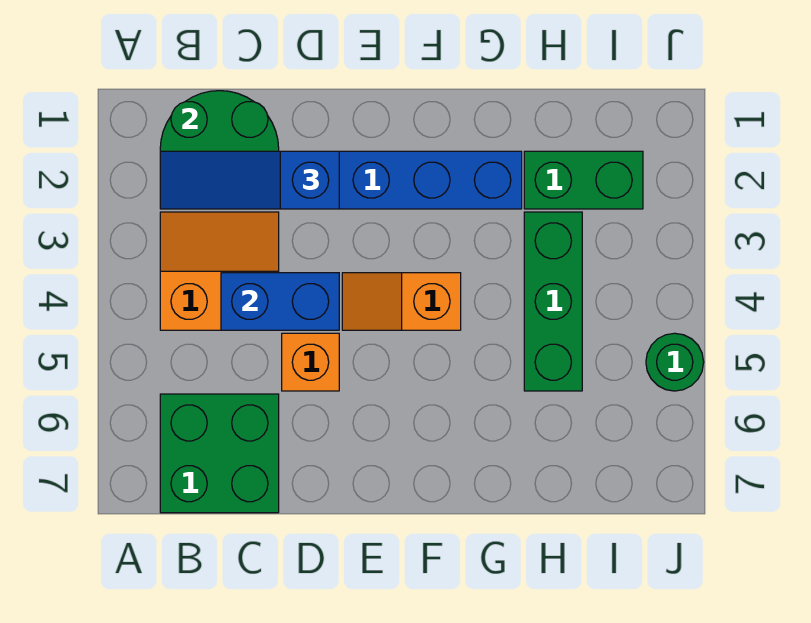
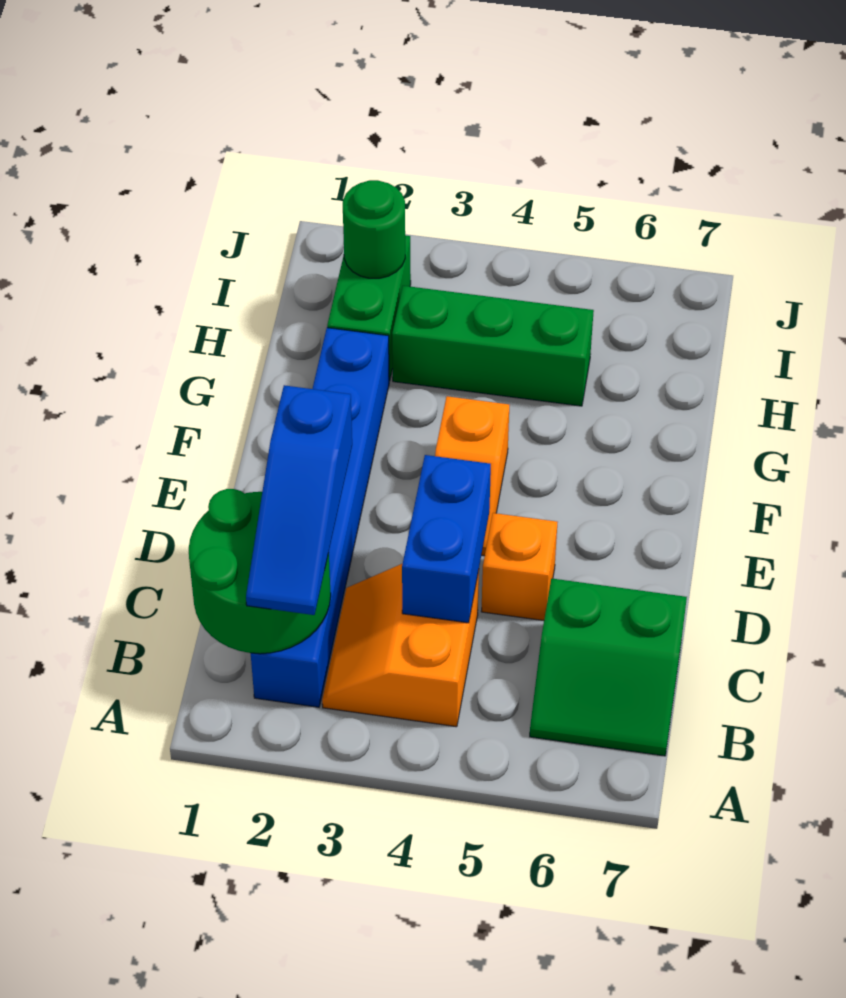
green brick B6:C7 level 1 -> green slope B6:C7 level 1 top C
green round brick J5 level 1 -> green round brick I2 level 2

